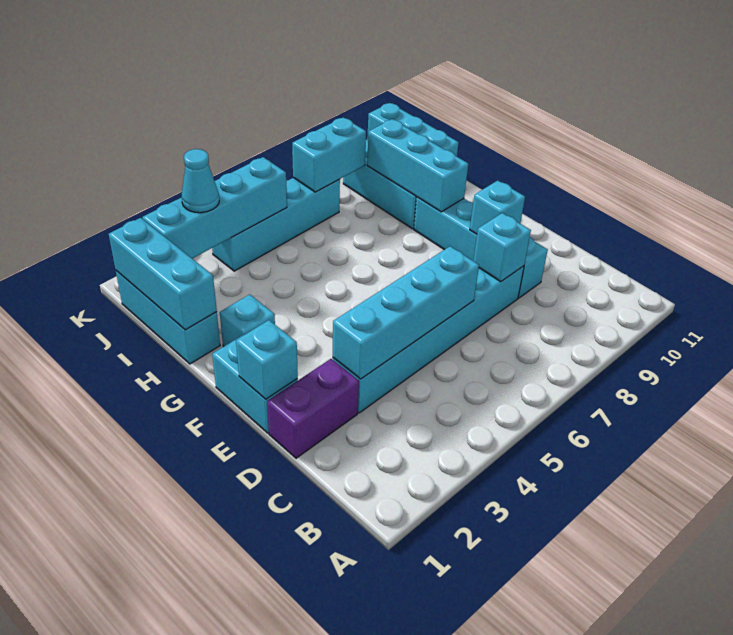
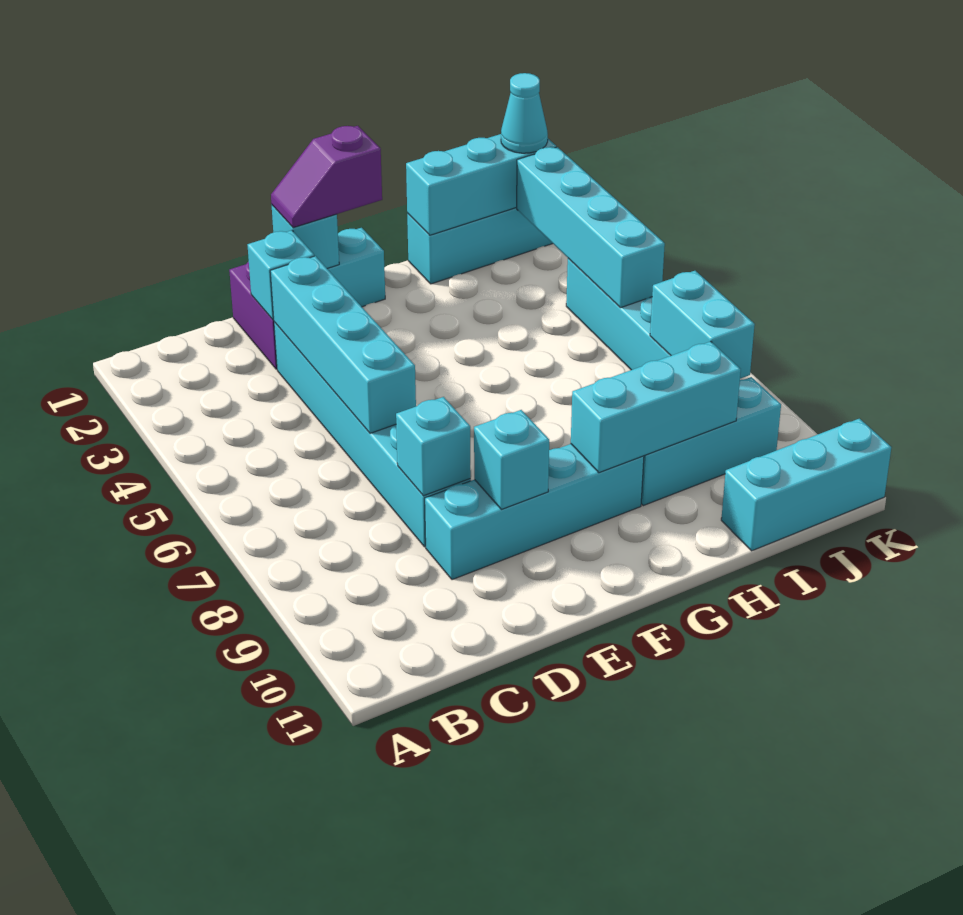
none -> purple slope E1:F1 level 3 top F
cyan brick G2 level 1 -> cyan brick D2 level 2
cyan cone J3 level 3 -> cyan cone J1 level 3

